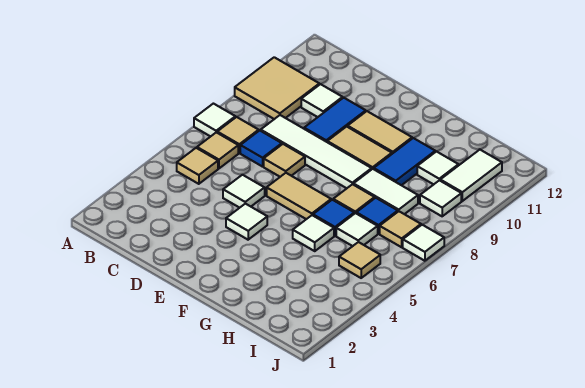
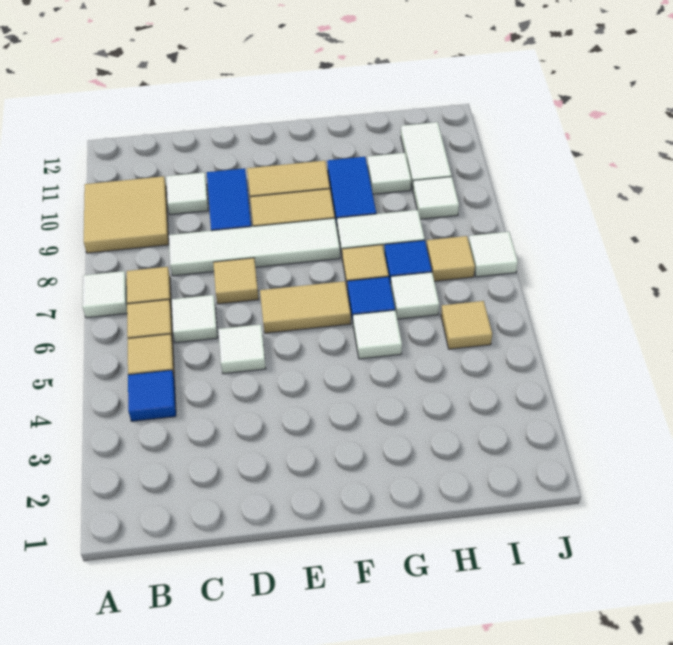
blue tile C7 level 1 -> blue tile B4 level 1
white tile E4 level 1 -> white tile C6 level 1

